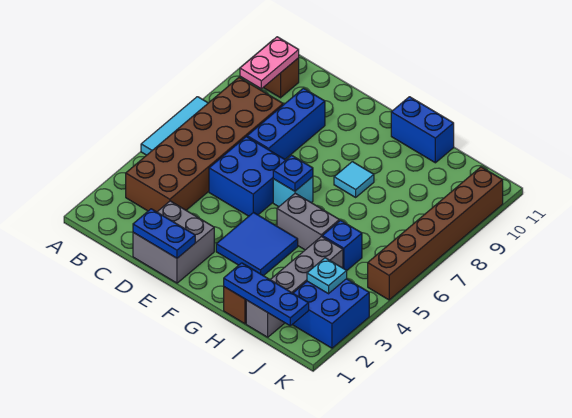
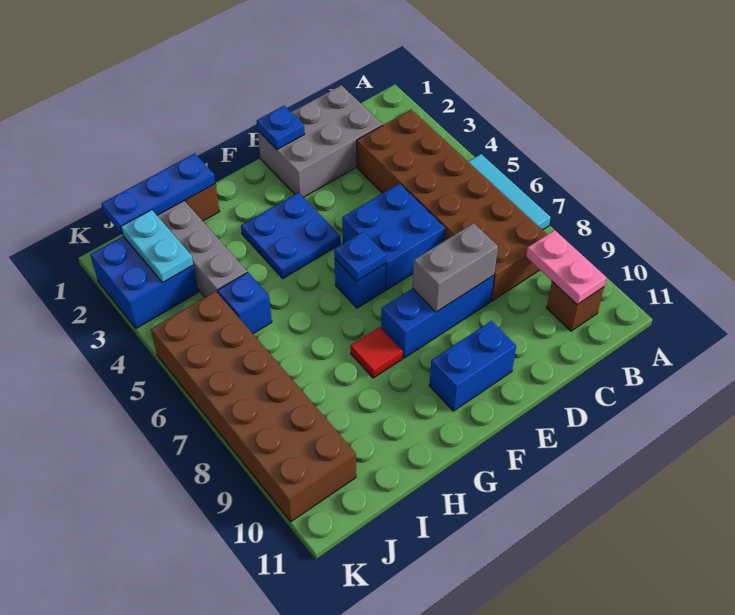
grey brick D1:E2 level 1 -> grey brick C1:E2 level 1
blue plate D1:E1 level 2 -> blue plate E1 level 2
blue brick D7:D9 level 1 -> blue brick D8:F8 level 1
blue tile F3:G4 level 1 -> blue plate F3:G4 level 1
cyan brick F6 level 1 -> blue brick F6 level 1
grey brick G5:H5 level 1 -> grey brick D8:E8 level 2
cyan tile G8 level 1 -> red tile G8 level 1
blue brick G11:H11 level 1 -> blue brick E10:F10 level 1
cyan plate J3 level 2 -> cyan plate J2:J3 level 2
brown brick K5:K10 level 1 -> brown brick J5:K10 level 1

